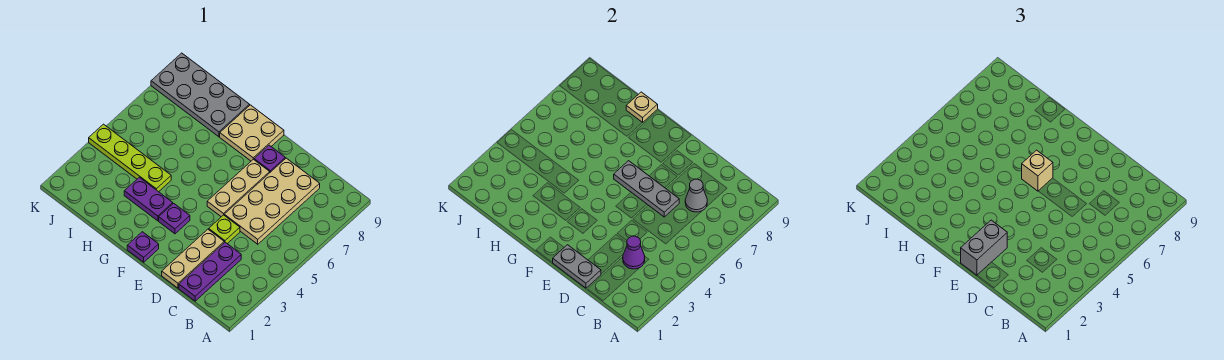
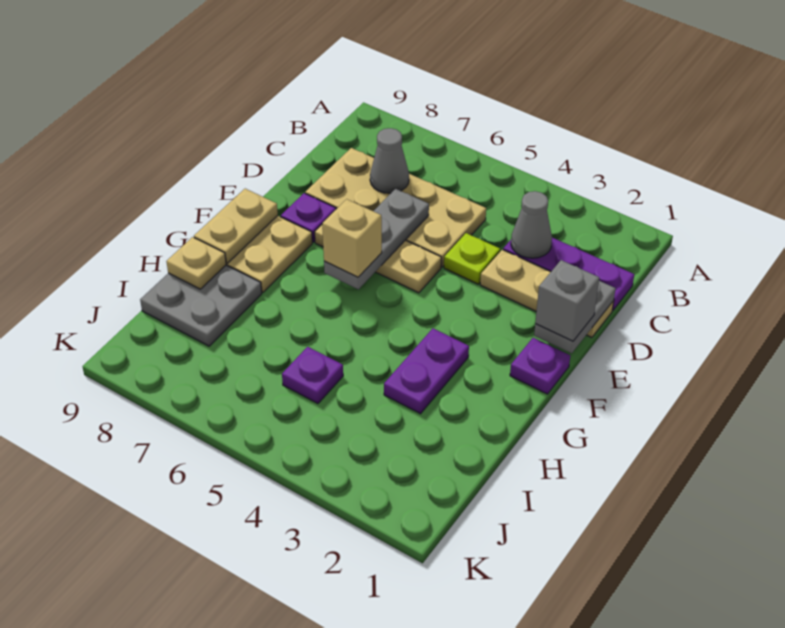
purple cone C3 level 2 -> grey cone C3 level 2
grey brick E1:E2 level 3 -> grey brick E1 level 3
purple plate F3 level 1 -> purple plate I5 level 1
none -> tan plate F9:G9 level 2
lime plate H4:K4 level 1 -> none
grey plate H8:K9 level 1 -> grey plate H8:I9 level 1

